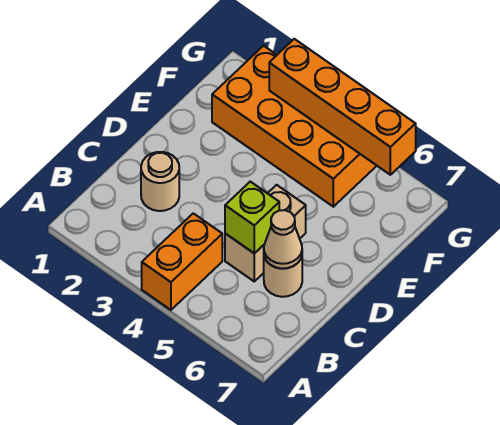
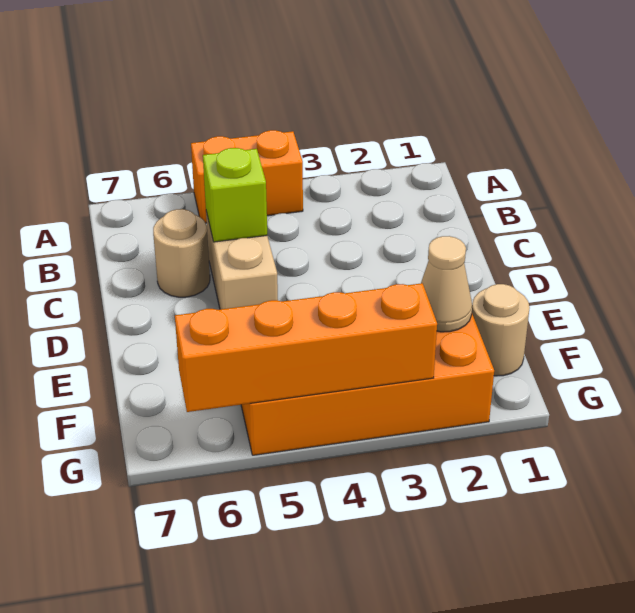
orange brick A4:B4 level 1 -> orange brick A4:A5 level 1
tan round brick C2 level 1 -> tan round brick F1 level 1
tan cone C6 level 2 -> tan cone F2 level 2

